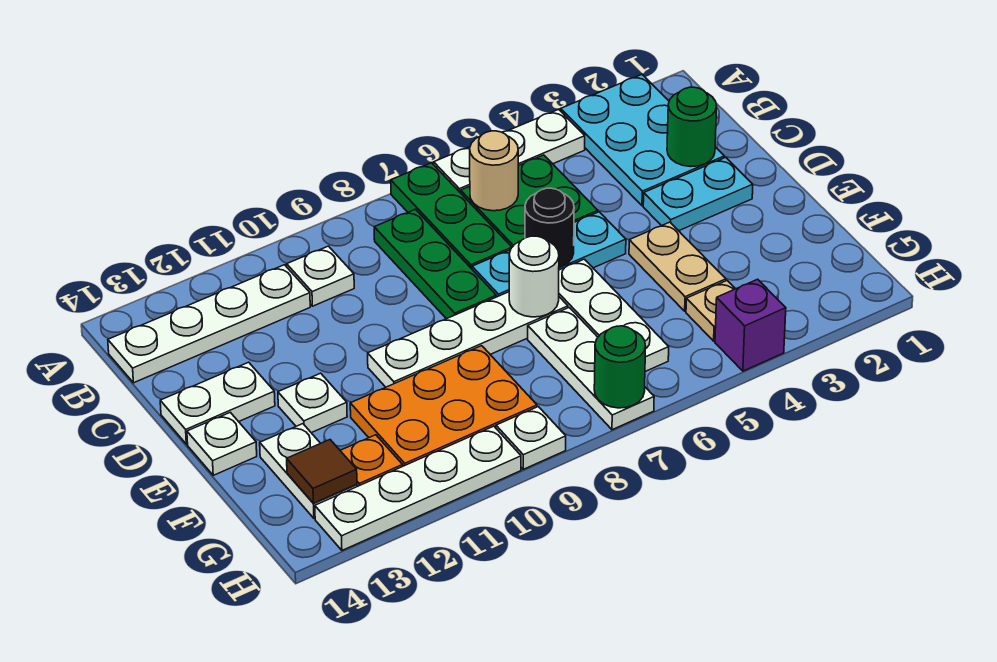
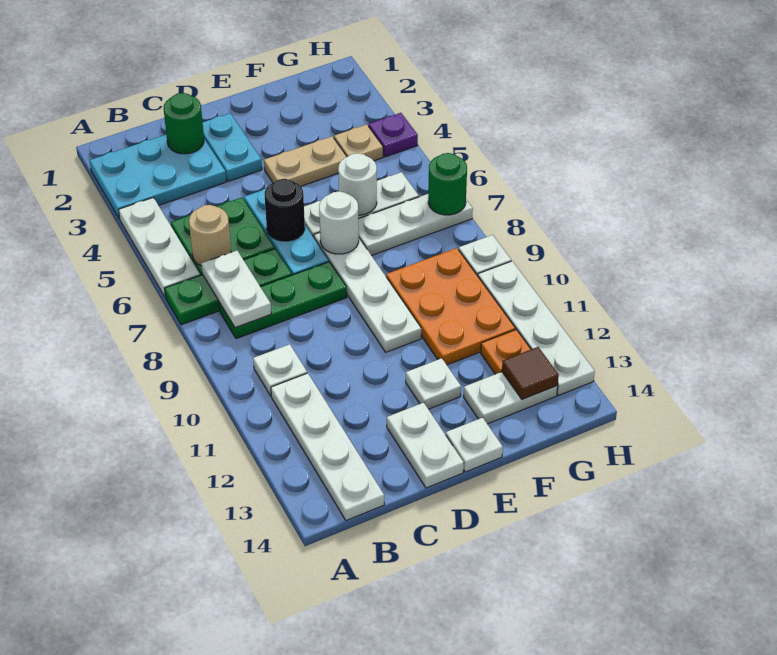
none -> white plate B7:B8 level 2
none -> white round brick F6 level 2
purple brick H4 level 1 -> purple plate H4 level 1

